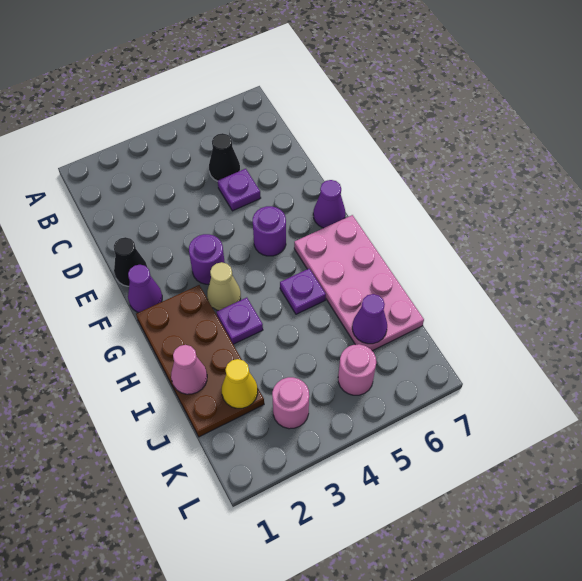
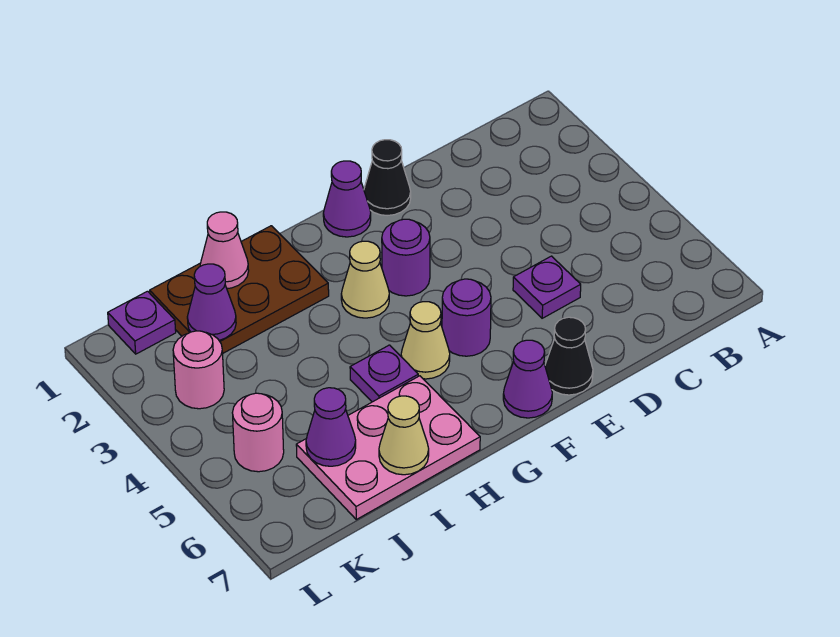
black cone C5 level 1 -> black cone E7 level 1
brown plate G1:J2 level 1 -> brown plate H1:J2 level 1
none -> tan cone G5 level 1
pink plate G6:J7 level 1 -> pink plate H6:J7 level 1
purple plate H3 level 1 -> purple plate K1 level 1
none -> tan cone I7 level 2
yellow cone J2 level 2 -> purple cone J2 level 2

